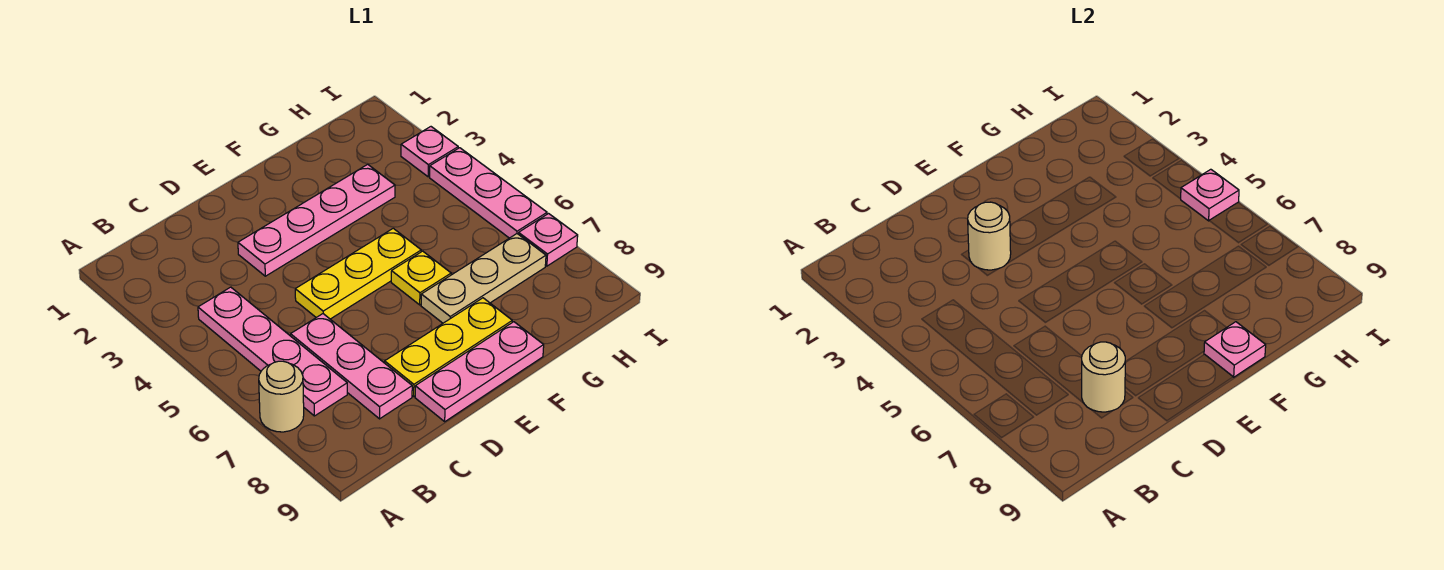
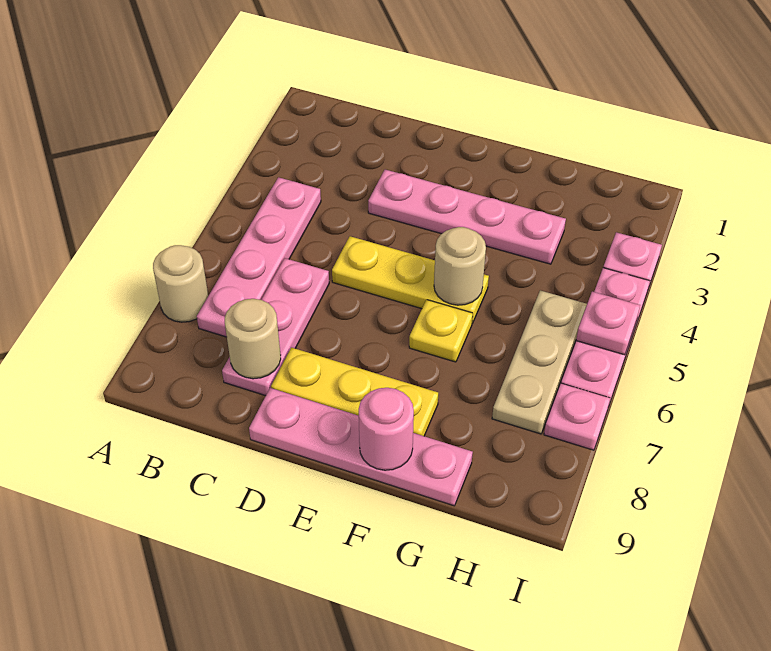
tan round brick D3 level 2 -> tan round brick F5 level 2
pink plate D9:F9 level 1 -> pink plate D9:G9 level 1
tan plate F7:H7 level 1 -> tan plate H5:H7 level 1
pink plate F9 level 2 -> pink round brick F9 level 2

